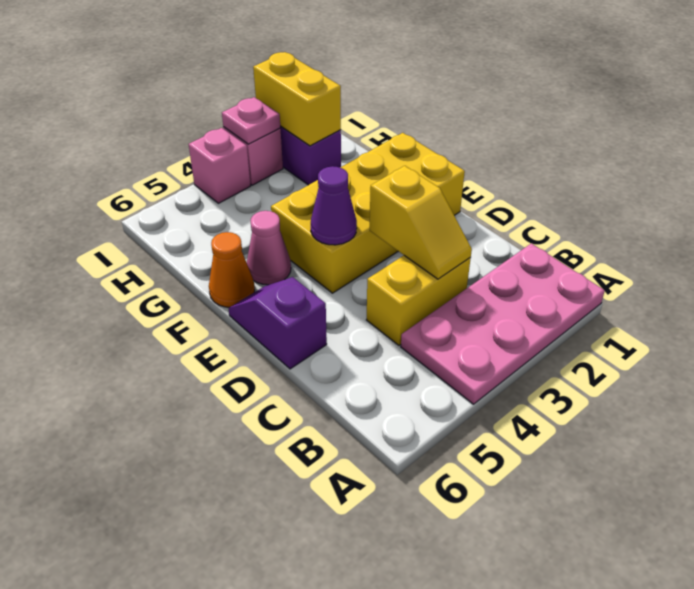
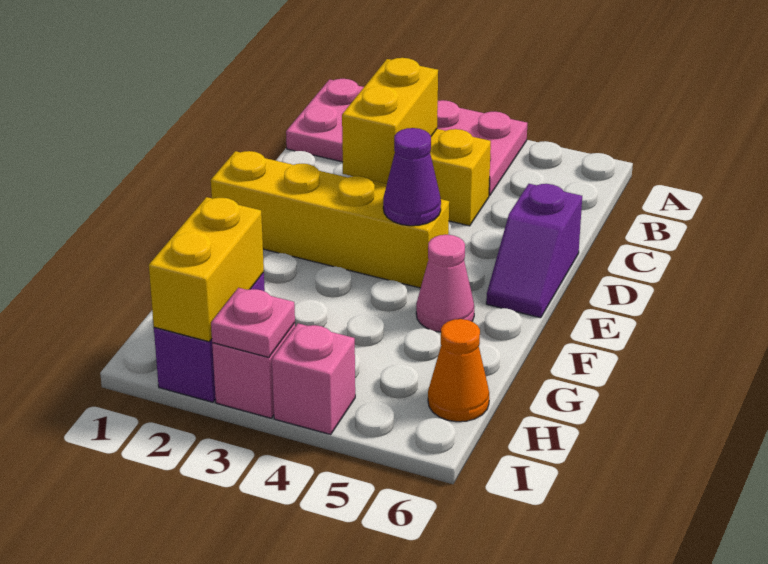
yellow slope C3:D3 level 2 top D -> yellow brick C3:D3 level 2
yellow brick E1:F4 level 1 -> yellow brick E1:E4 level 1
orange cone F6 level 1 -> orange cone H6 level 1

